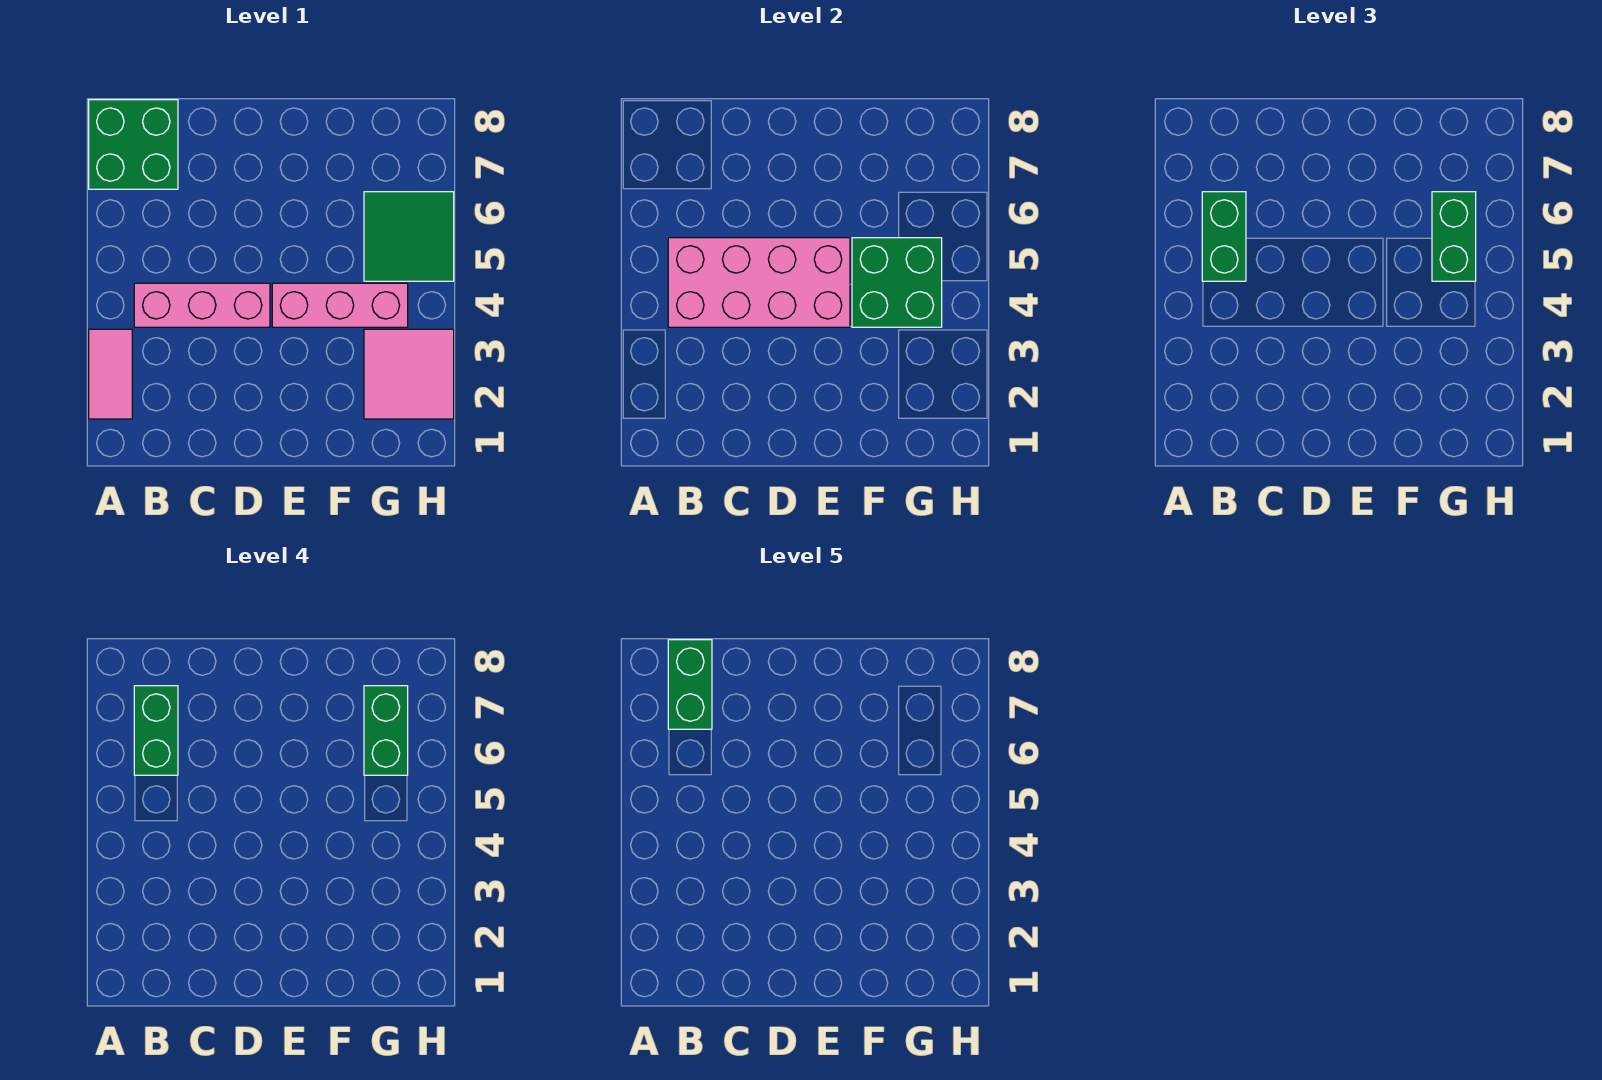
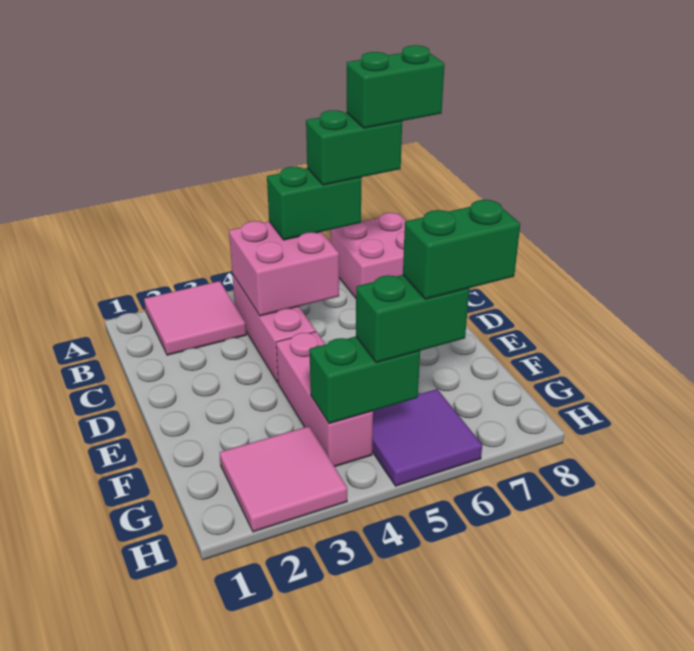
pink tile A2:A3 level 1 -> pink tile A2:B3 level 1
green brick A7:B8 level 1 -> pink brick A7:B8 level 1
pink brick B4:E5 level 2 -> pink brick B4:C5 level 2
green brick F4:G5 level 2 -> green brick G4:G5 level 2
green tile G5:H6 level 1 -> purple tile G5:H6 level 1

